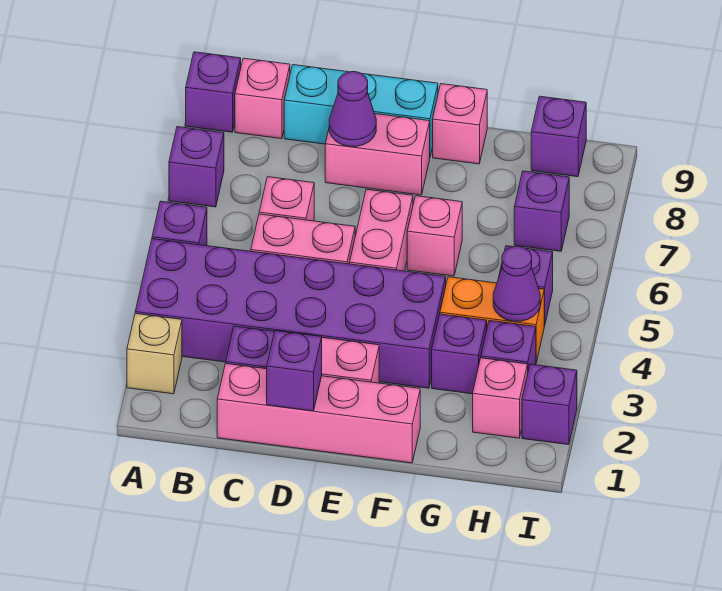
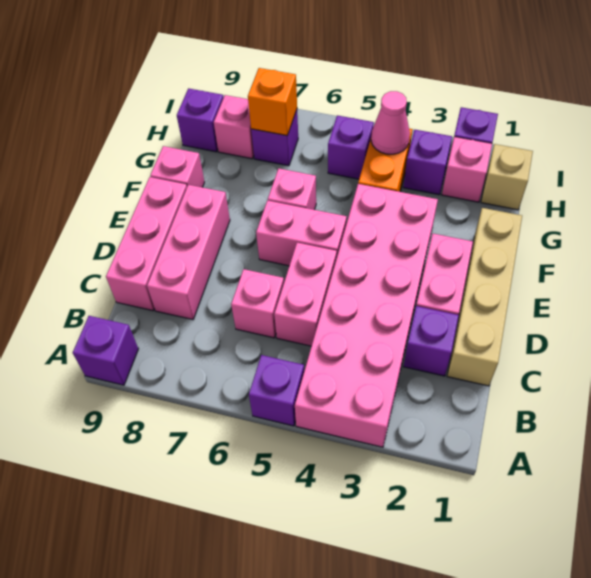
tan brick A2 level 1 -> tan brick H1 level 1
purple brick A3:F4 level 1 -> pink brick A3:F4 level 1
purple brick A7 level 1 -> none
pink brick B9 level 1 -> pink brick H8 level 1
pink brick C1:F1 level 1 -> tan brick C1:F1 level 1
cyan brick C9:E9 level 1 -> pink brick C9:E9 level 1
purple brick D1 level 2 -> none
pink brick D8:E8 level 1 -> pink brick C8:E8 level 1
purple cone D8 level 2 -> none
purple brick G3 level 1 -> none
purple cone H4 level 2 -> pink cone H4 level 2
none -> orange brick H7 level 2

